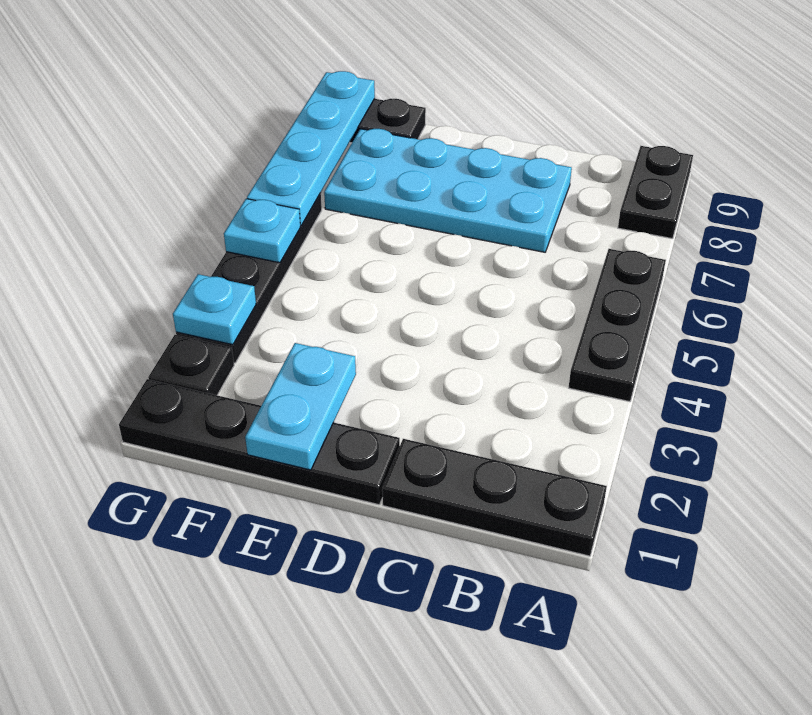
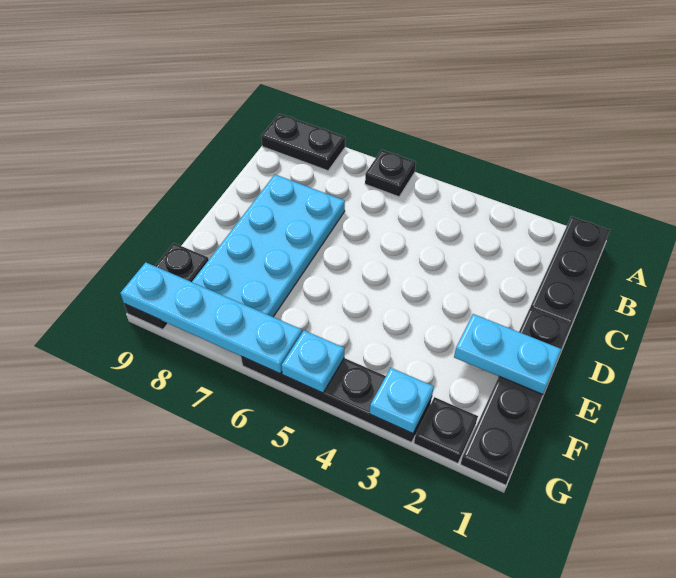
black plate A4:A6 level 1 -> black plate A6 level 1

